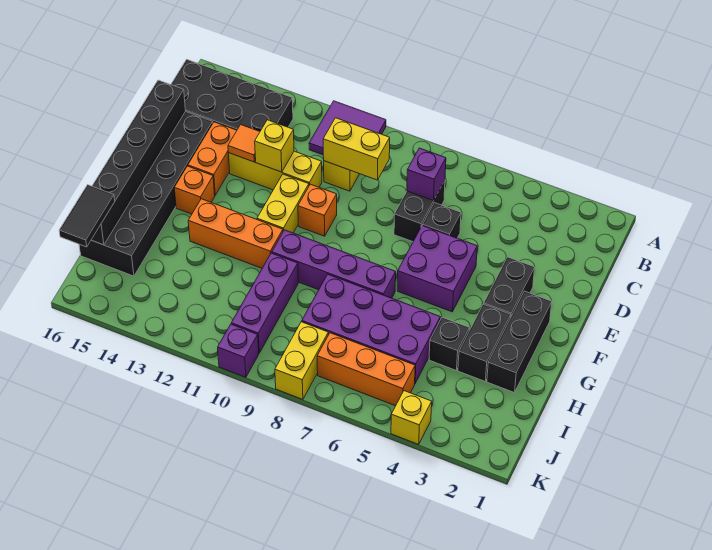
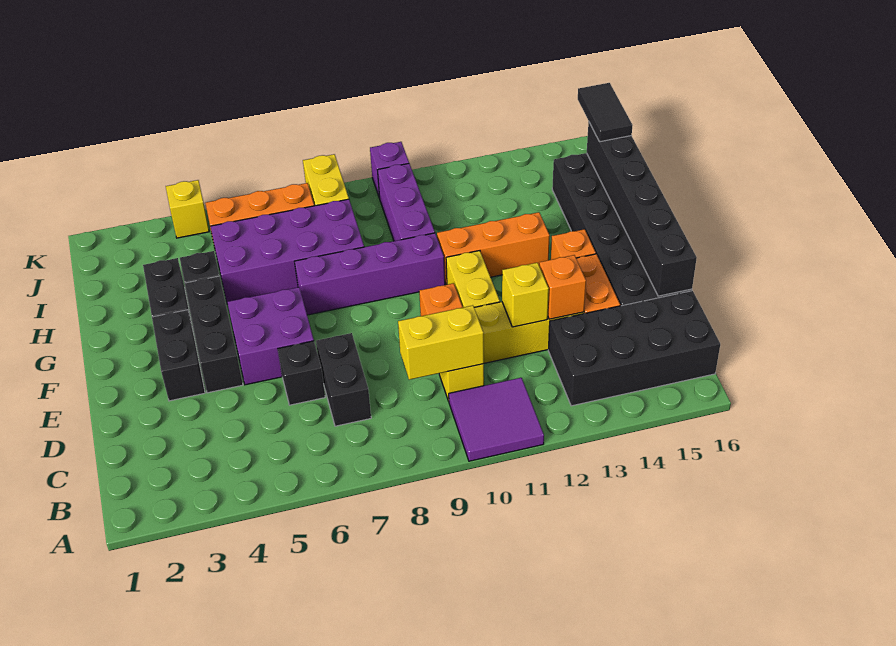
purple brick C7 level 2 -> none
orange tile D13 level 2 -> orange brick D13 level 2
black brick F2:H2 level 1 -> black brick E4:G4 level 1

